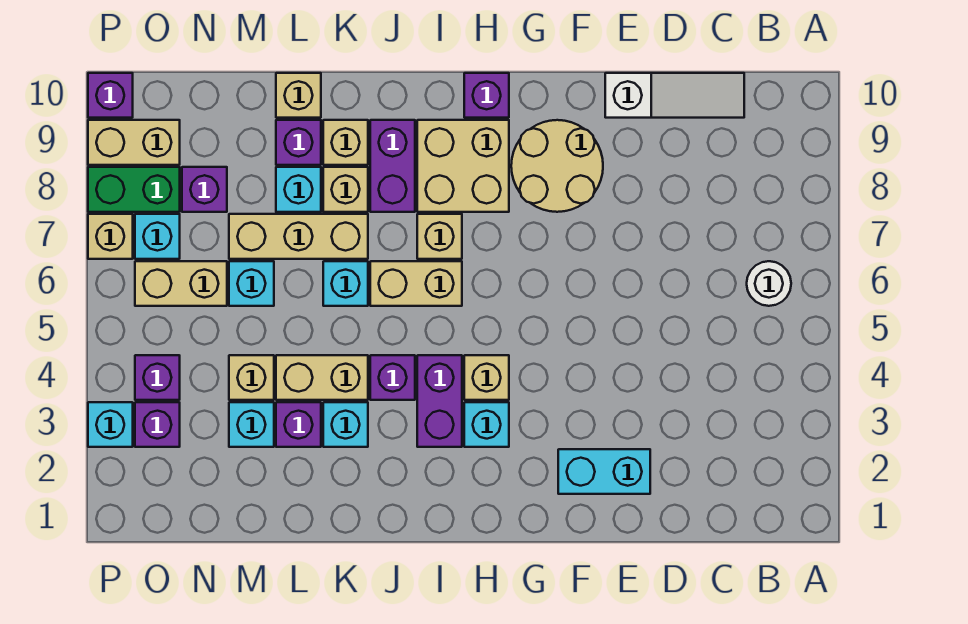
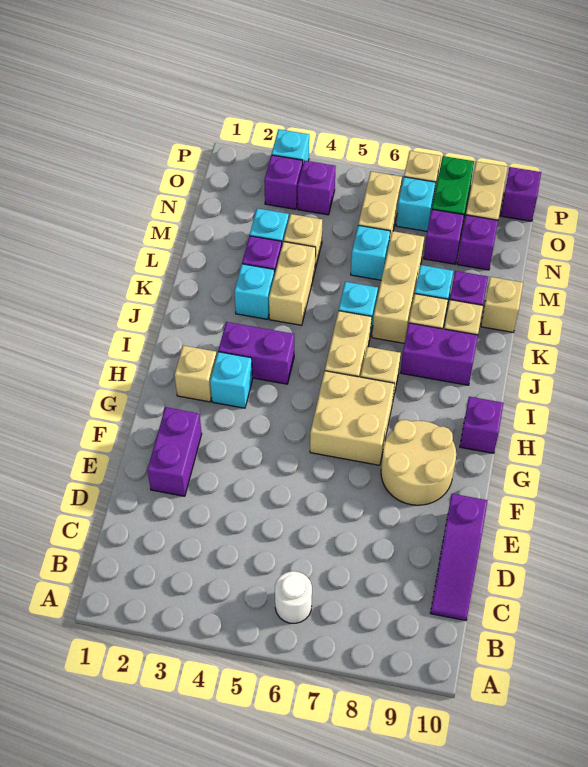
white slope C10:E10 level 1 top E -> purple slope C10:E10 level 1 top E
cyan brick E2:F2 level 1 -> purple brick E2:F2 level 1
tan brick H4 level 1 -> tan brick H2 level 1
tan brick H8:I9 level 1 -> tan brick G6:H7 level 1
purple brick J4 level 1 -> purple brick N9 level 1

